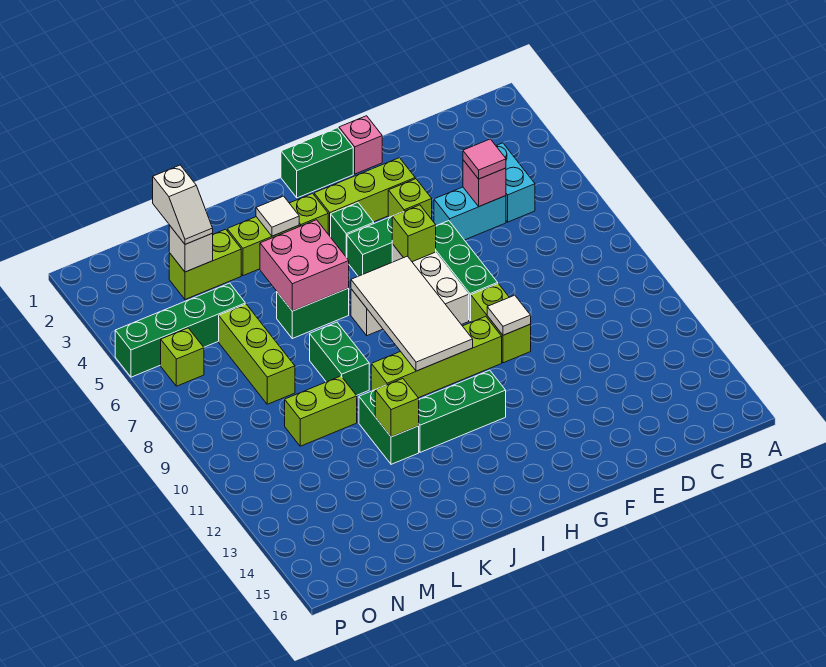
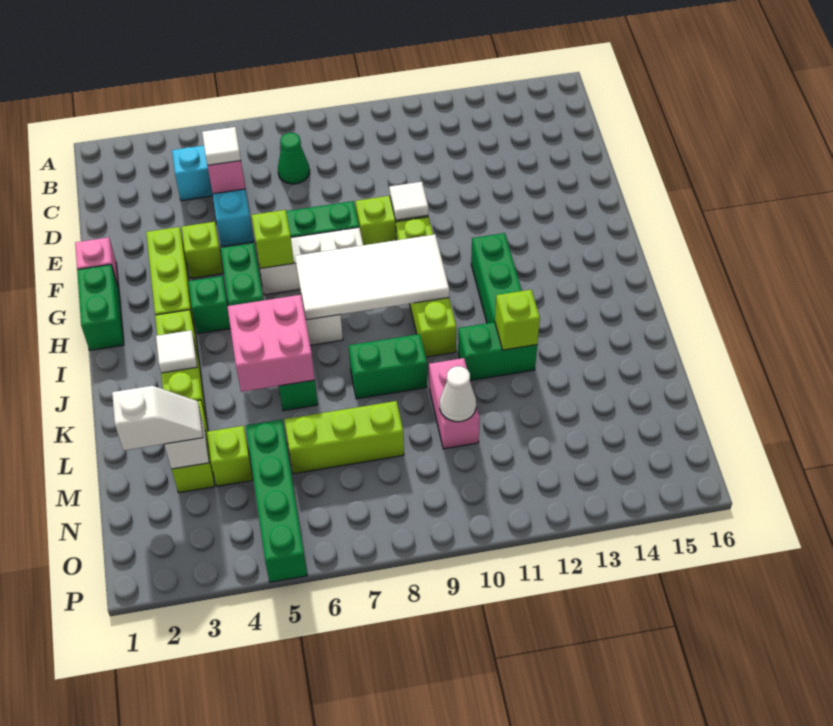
none -> green cone C7 level 1
pink tile D5 level 3 -> white tile D5 level 3
lime brick L10:M10 level 1 -> pink brick L10:M10 level 1
none -> white cone M10 level 2
lime brick O6 level 1 -> lime brick M4 level 1

